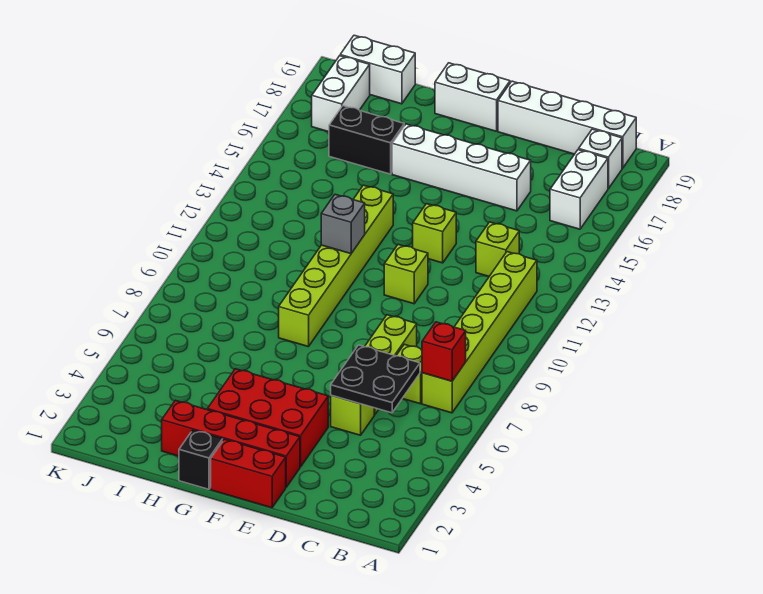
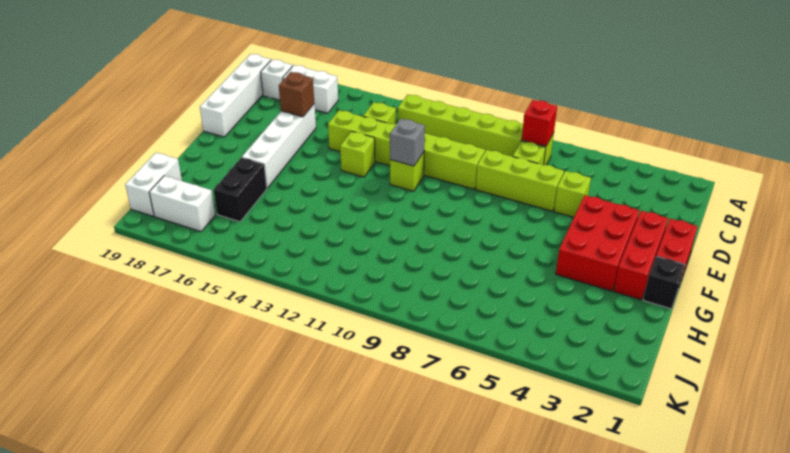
black plate C5:D6 level 2 -> none
none -> brown brick D16 level 2
red brick E2:H2 level 1 -> red brick E2:G2 level 1
white brick F19:G19 level 1 -> none
lime brick G8:G13 level 1 -> lime brick D9:D14 level 1
grey brick G11 level 2 -> grey brick E11 level 2

